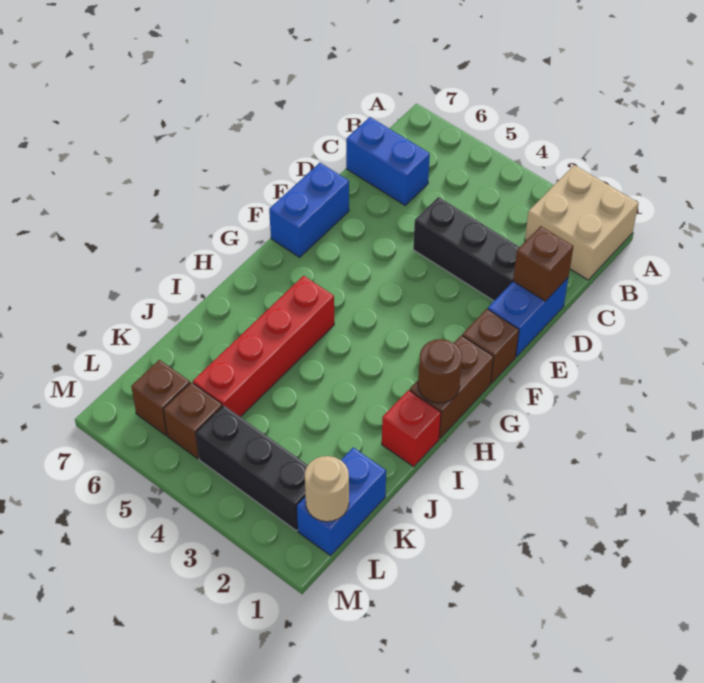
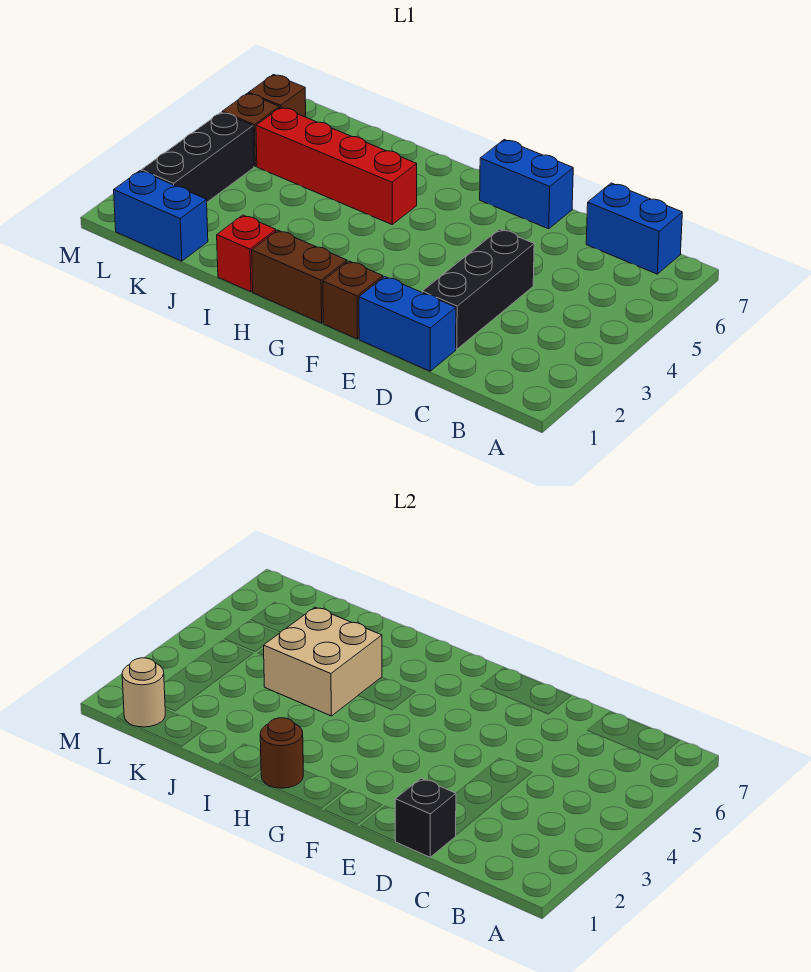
tan brick A1:B2 level 1 -> tan brick I4:J5 level 2
blue brick C6:C7 level 1 -> blue brick B7:C7 level 1
brown brick D1 level 2 -> black brick D1 level 2

